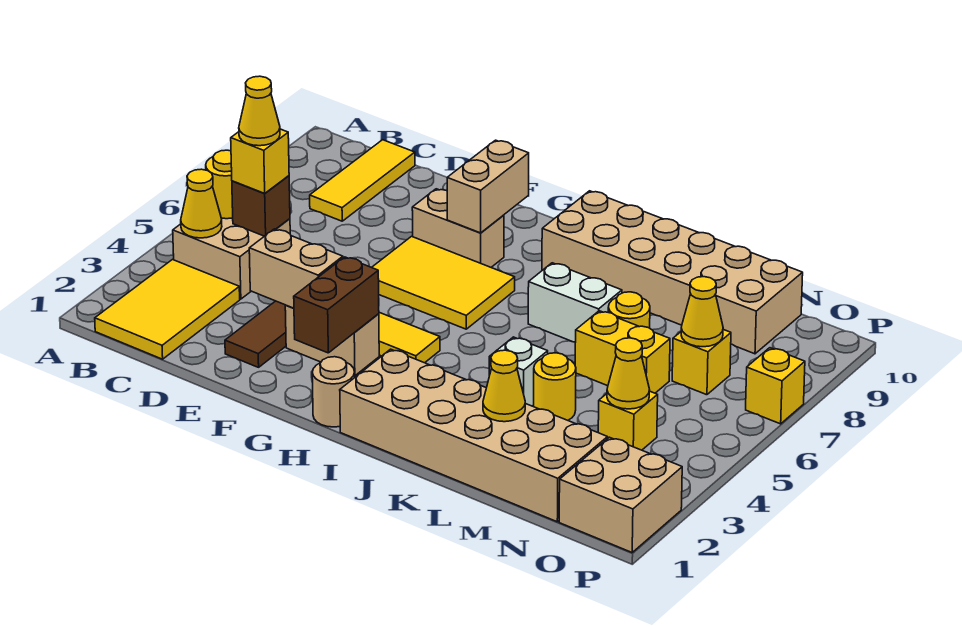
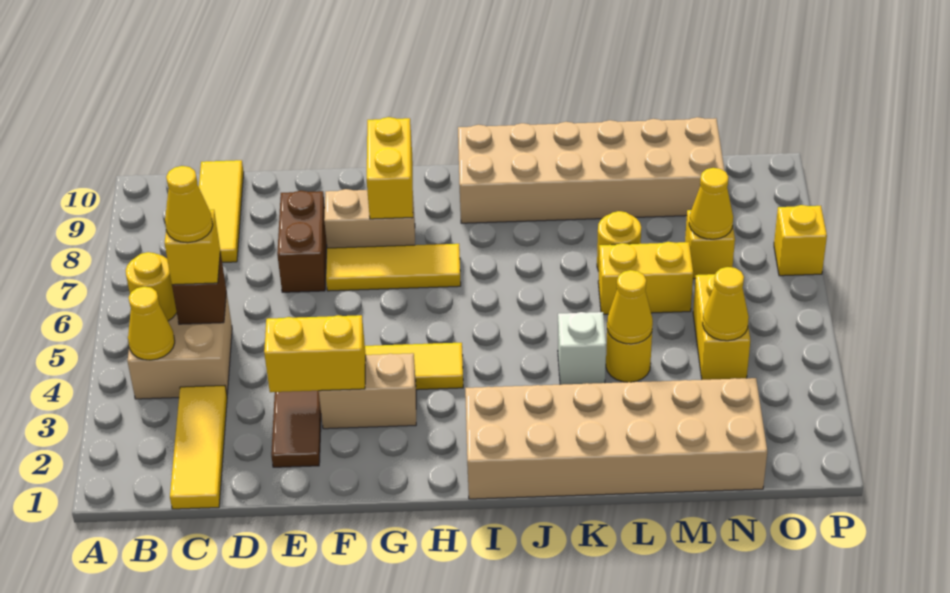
yellow tile B1:C3 level 1 -> yellow tile C1:C3 level 1
tan brick E3:F3 level 2 -> yellow brick E3:F3 level 2
yellow tile F6:H7 level 1 -> yellow tile F7:H7 level 1
brown brick G2:G3 level 2 -> brown brick E7:E8 level 1
tan brick G8:G9 level 2 -> yellow brick G8:G9 level 2
tan round brick H1 level 1 -> none
white brick J7:K7 level 1 -> none
yellow cone L2 level 2 -> yellow cone L4 level 2
yellow brick N4 level 1 -> yellow brick N4:N5 level 1
tan brick O1:P2 level 1 -> none

